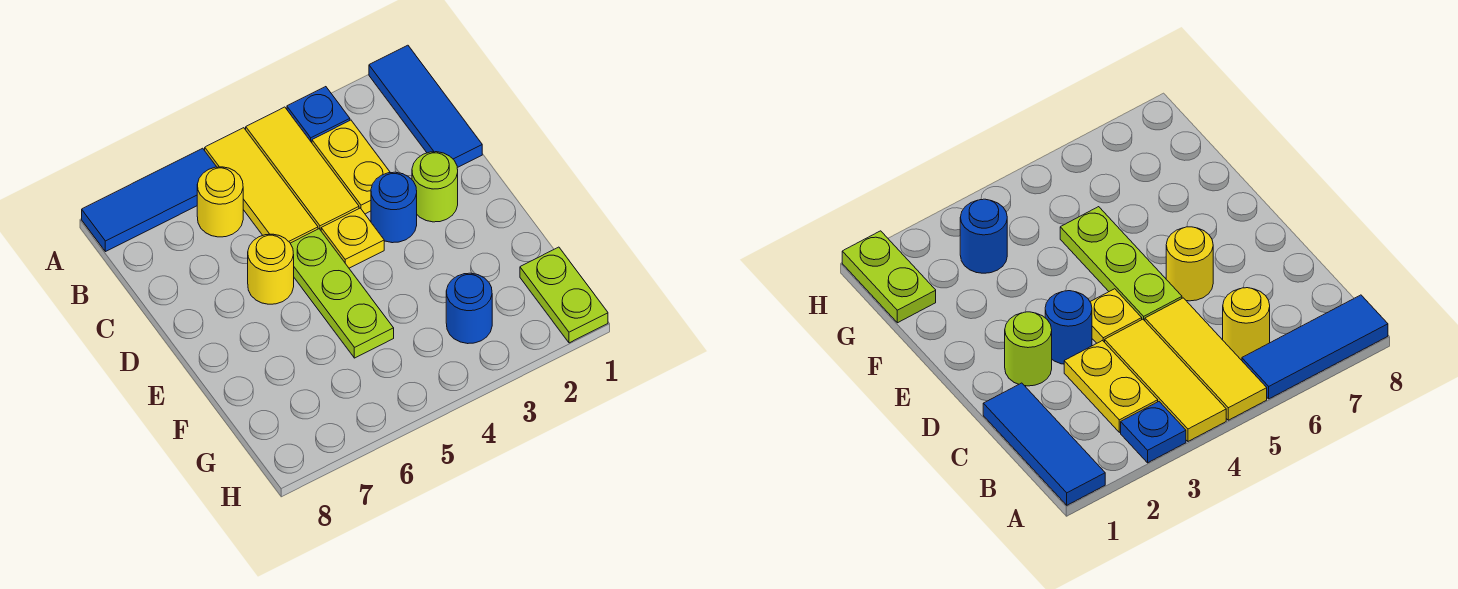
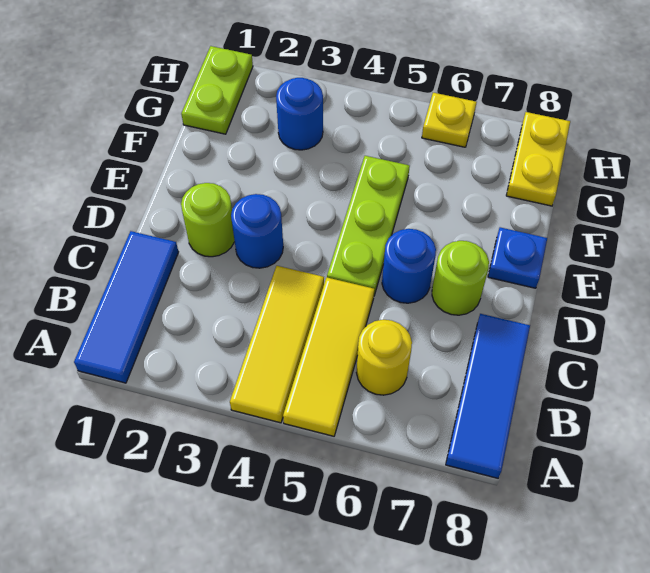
blue plate A3 level 1 -> blue plate E8 level 1
blue tile A6:A8 level 1 -> blue tile A8:C8 level 1
yellow plate B3:C3 level 1 -> yellow plate G8:H8 level 1
yellow plate D4 level 1 -> yellow plate H6 level 1
yellow round brick D6 level 1 -> blue round brick D6 level 1
none -> lime round brick D7 level 1

